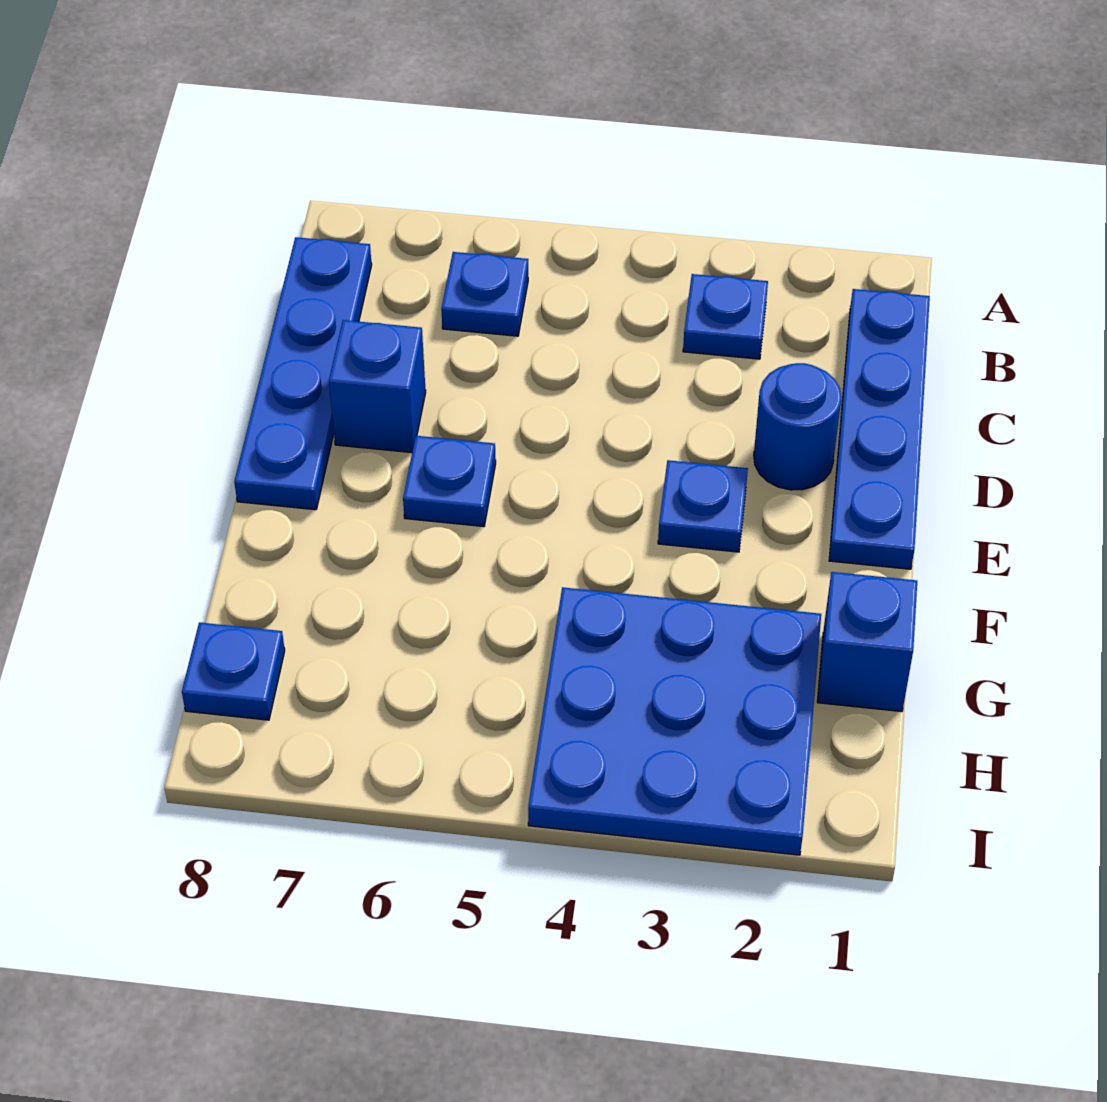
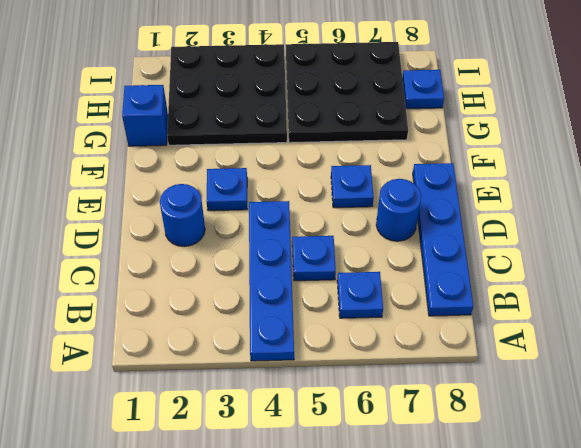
blue plate B1:E1 level 1 -> blue plate A4:D4 level 1
blue plate B3 level 1 -> blue plate C5 level 1
blue brick D7 level 1 -> blue round brick D7 level 1
blue plate G2:I4 level 1 -> black plate G2:I4 level 1
none -> black plate G5:I7 level 1

